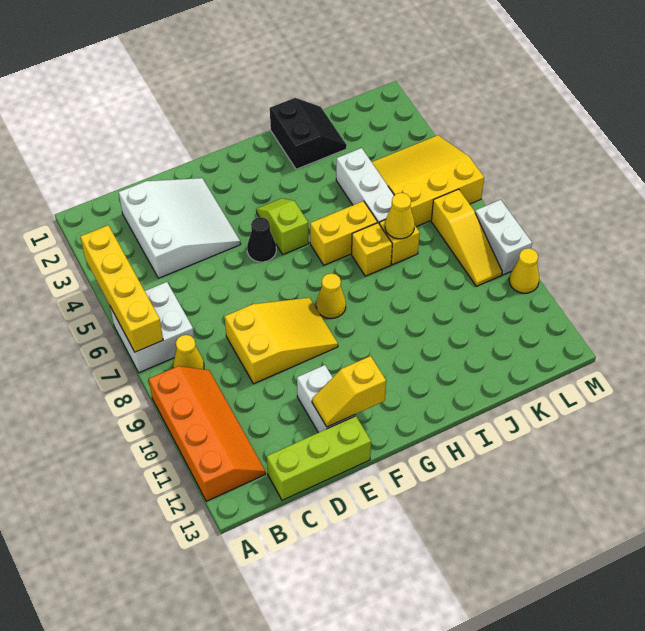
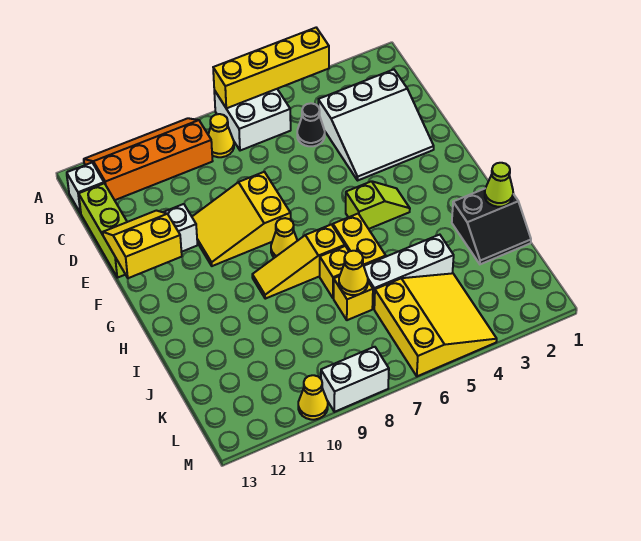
orange slope A9:B12 level 1 top A -> orange slope A9:B12 level 1 top B
none -> white brick B13 level 1
yellow slope D8:F9 level 1 top D -> yellow slope E8:F10 level 1 top 8
yellow slope E12:F12 level 2 top F -> yellow slope E12:F13 level 2 top F
black cone F5 level 1 -> black cone C5 level 1
none -> lime cone I1 level 2
yellow slope L7:L9 level 1 top 7 -> yellow slope H7:H9 level 1 top 7

